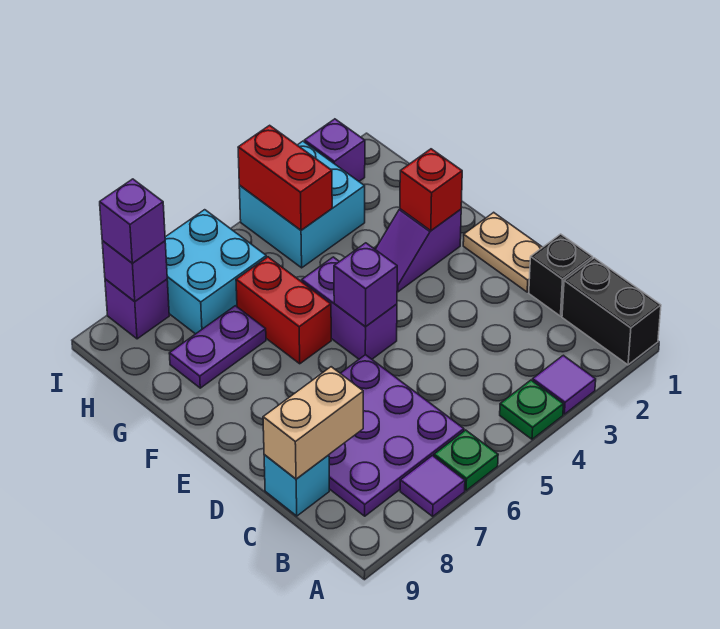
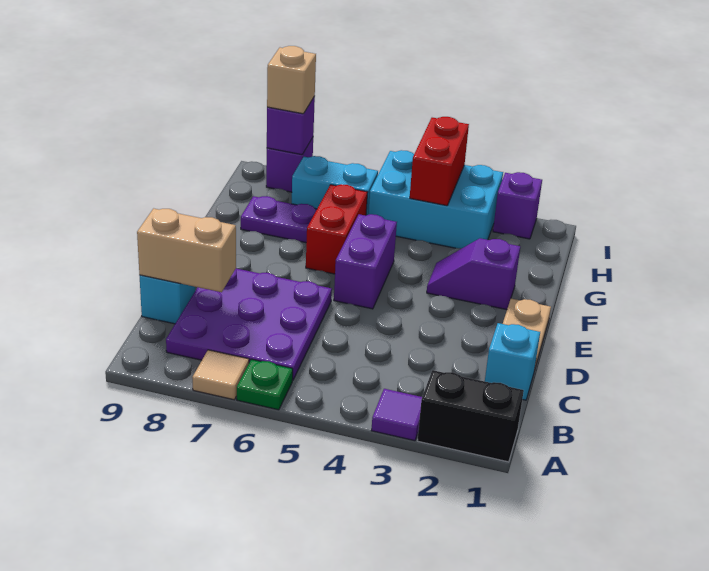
black brick A1:B1 level 1 -> black brick A1:A2 level 1
green plate A4 level 1 -> none
purple tile A7 level 1 -> tan tile A7 level 1
black brick C1 level 1 -> cyan brick C1 level 1
purple brick E5 level 2 -> none
red brick F2 level 2 -> none
cyan brick H3:I4 level 1 -> cyan brick H3:I5 level 1
cyan brick H6:I7 level 1 -> cyan brick H6:H7 level 1
purple brick I8 level 3 -> tan brick I8 level 3

